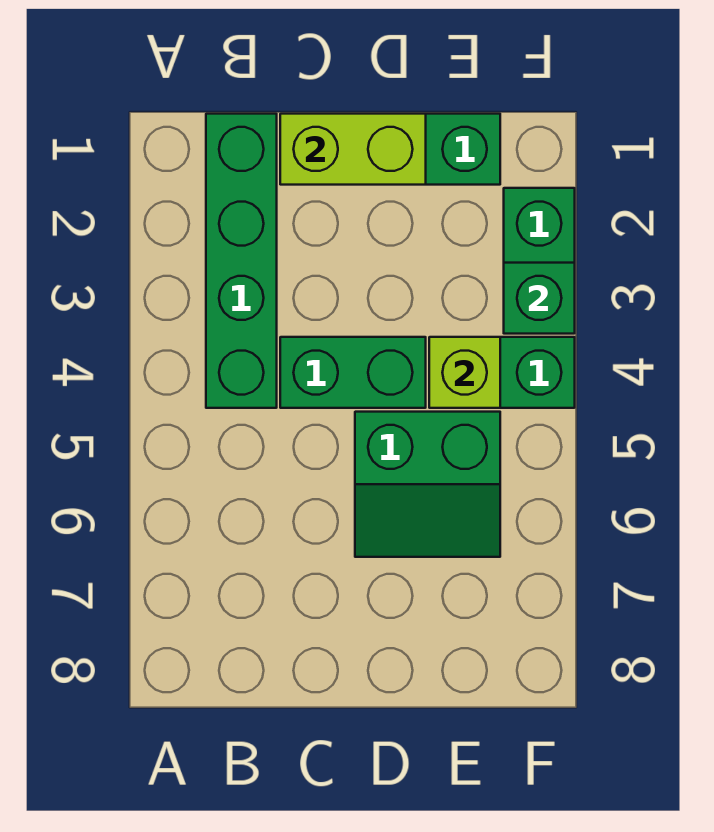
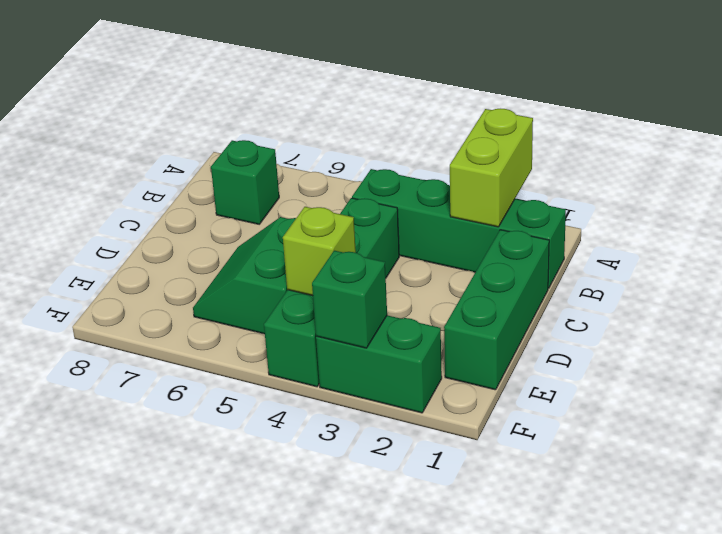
none -> green brick B7 level 1
lime brick C1:D1 level 2 -> lime brick A2:B2 level 2

